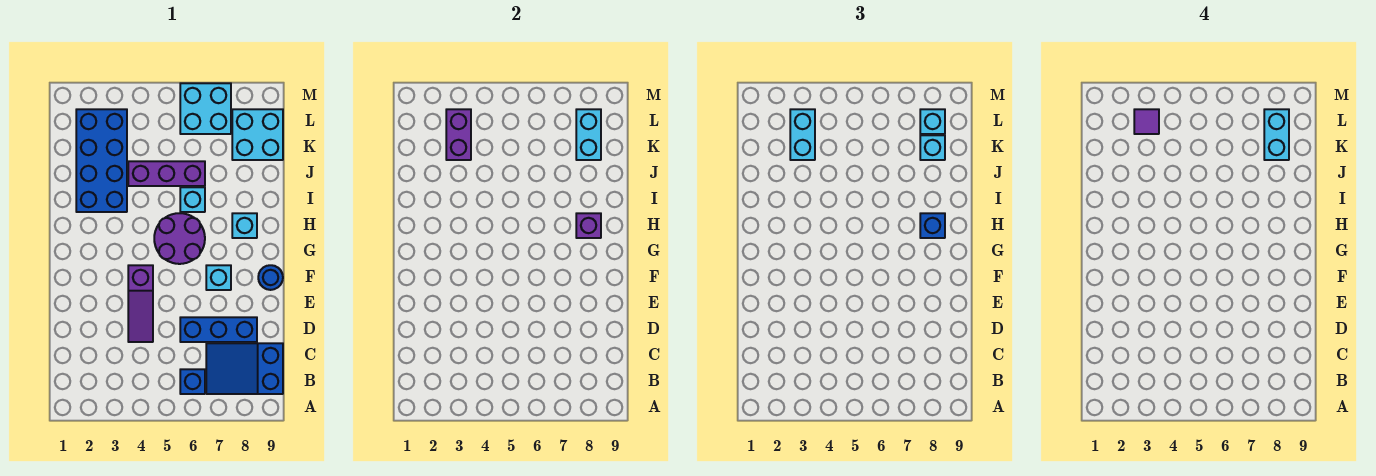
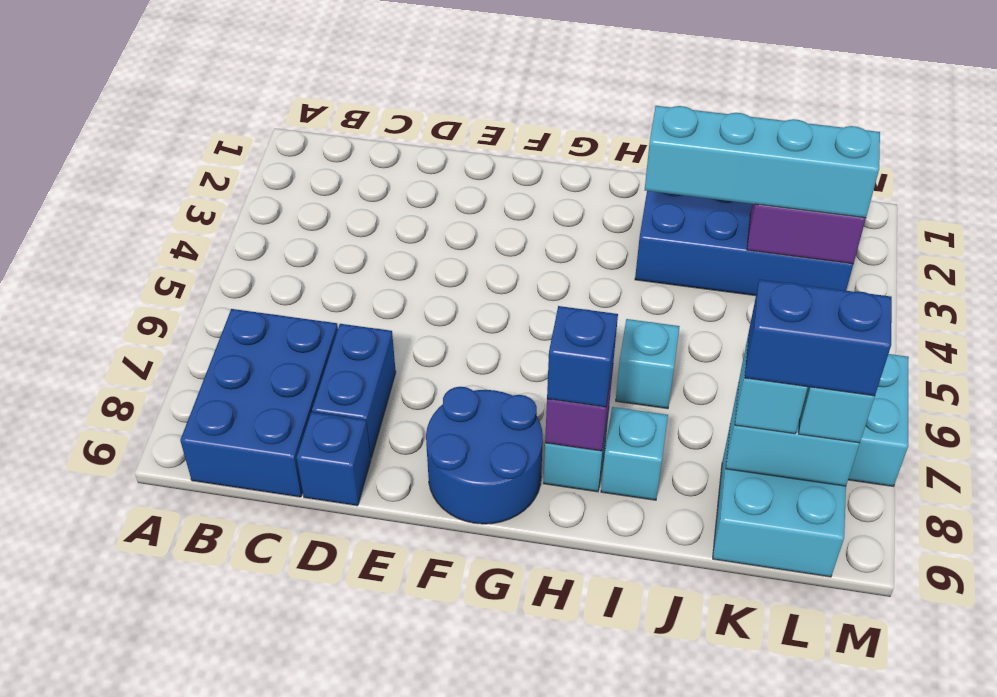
blue brick B6 level 1 -> blue brick D9 level 1
blue slope B7:C9 level 1 top 9 -> blue brick B7:C9 level 1
purple slope D4:F4 level 1 top F -> none
blue brick D6:D8 level 1 -> blue brick D7:D8 level 1
cyan brick F7 level 1 -> cyan brick I8 level 1
blue round brick F9 level 1 -> blue round brick F8:G9 level 1
purple round brick G5:H6 level 1 -> none
purple brick J4:J6 level 1 -> none
cyan brick K3:L3 level 3 -> cyan brick I3:L3 level 3
cyan brick K8:L8 level 4 -> blue brick K8:L8 level 4
purple tile L3 level 4 -> none

